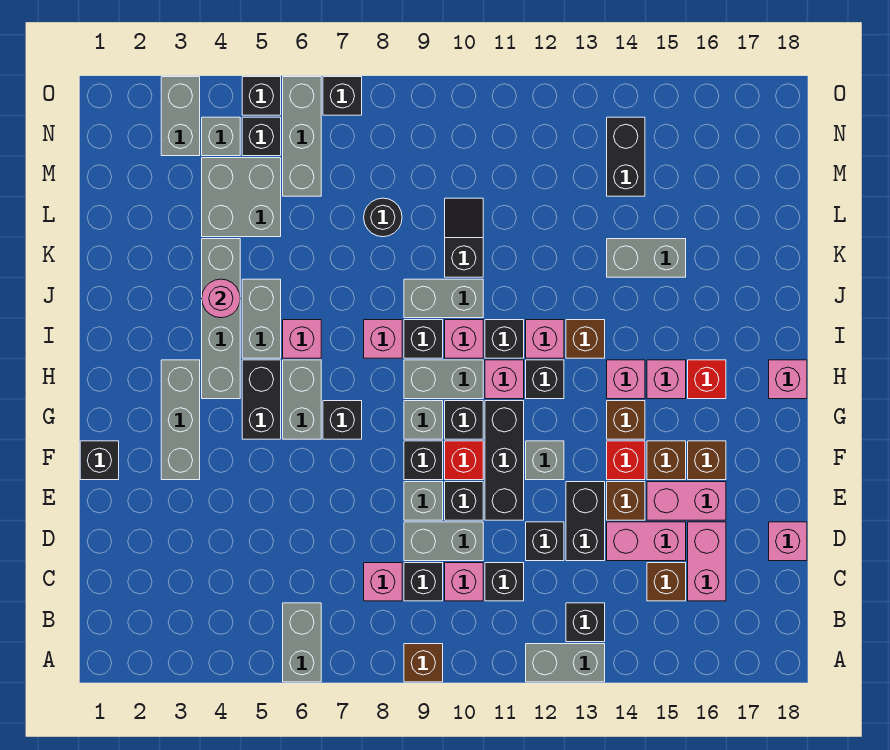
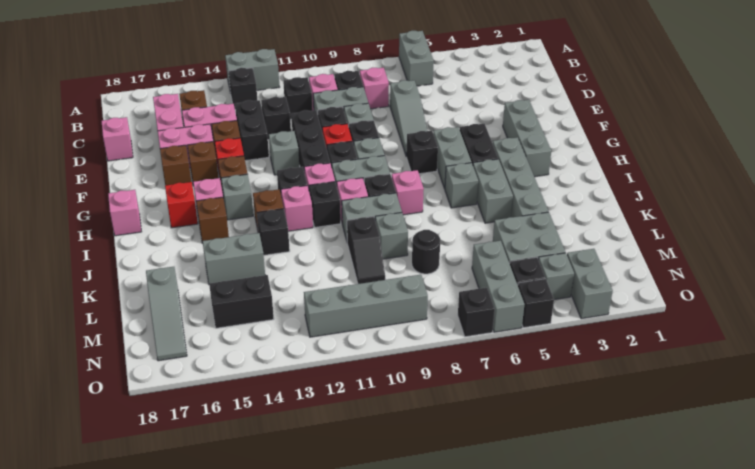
brown brick A9 level 1 -> brown brick I15 level 1
none -> grey slope D7:F7 level 1 top D
black brick F1 level 1 -> black brick J13 level 1
pink brick H14 level 1 -> grey brick H14 level 1
pink brick I6 level 1 -> grey brick I6 level 1
pink round brick J4 level 2 -> none
none -> grey brick K9 level 1
none -> grey slope L17:N17 level 1 top L
black brick M14:N14 level 1 -> black brick M14:M15 level 1
none -> grey brick N9:N12 level 1

